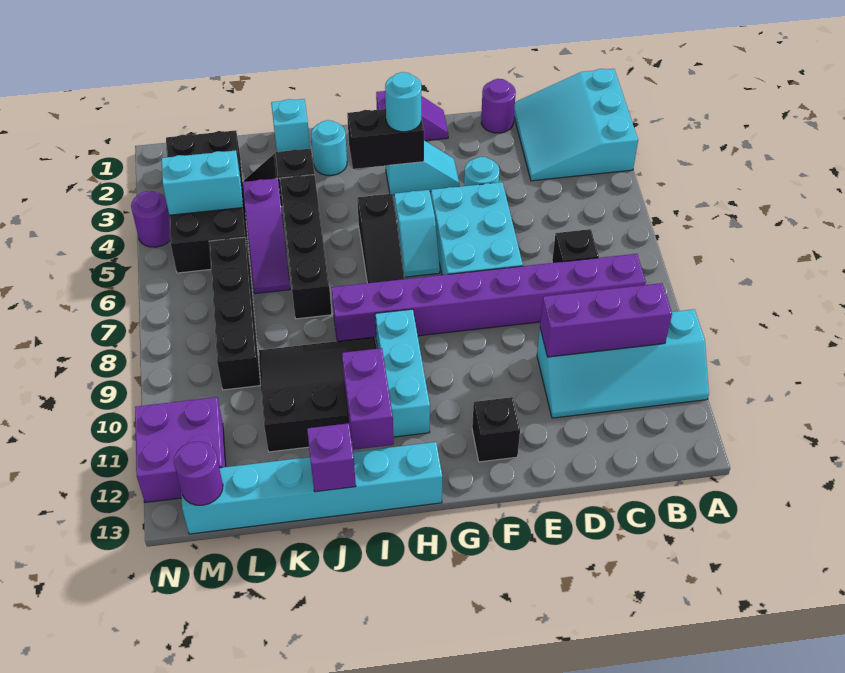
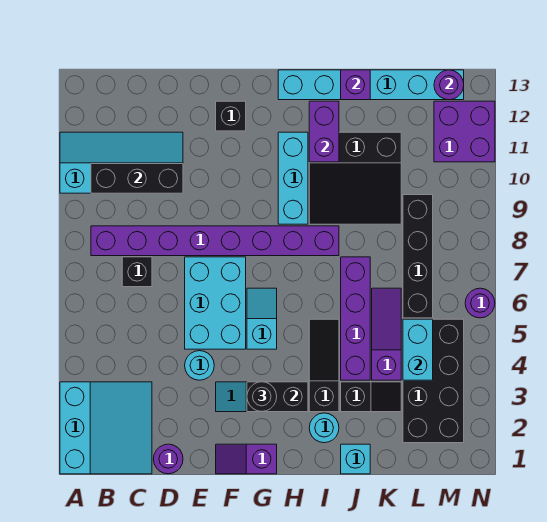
purple brick B10:D10 level 2 -> black brick B10:D10 level 2
cyan round brick G3 level 3 -> black round brick G3 level 3
black slope H5:H7 level 1 top 5 -> black slope I3:I5 level 1 top 3
black brick J4:J7 level 1 -> purple brick J4:J7 level 1
cyan brick L4:M4 level 2 -> cyan brick L4:L5 level 2
purple round brick N4 level 1 -> purple round brick N6 level 1

